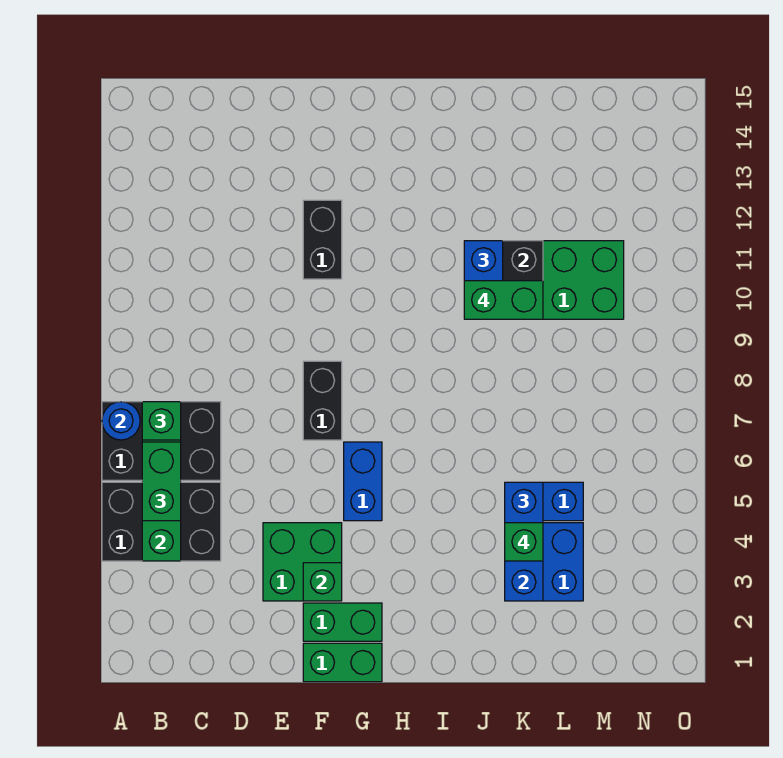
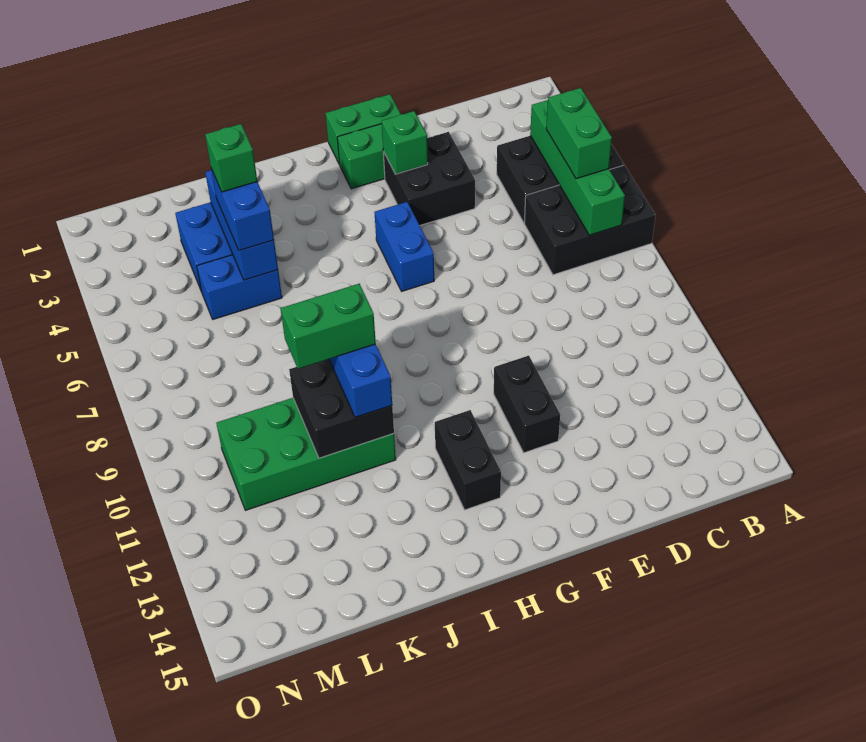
blue round brick A7 level 2 -> none
green brick B7 level 3 -> none
green brick E3:F4 level 1 -> black brick E3:F4 level 1
black brick F7:F8 level 1 -> black brick H12:H13 level 1

